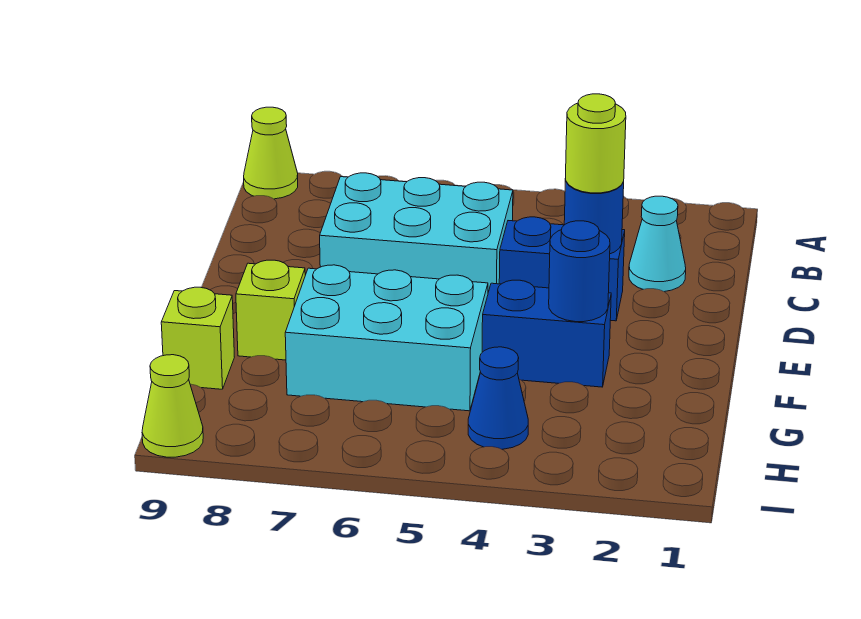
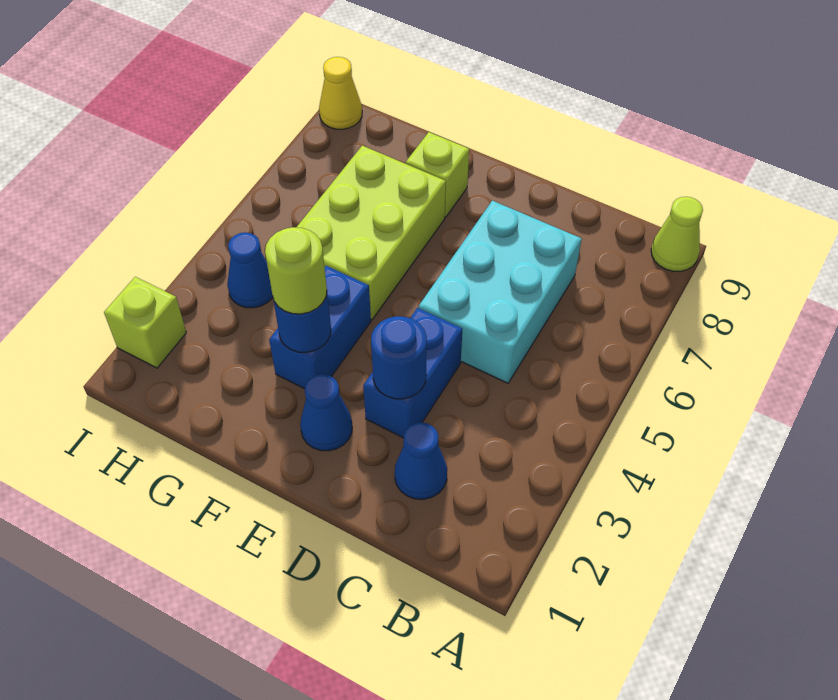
cyan cone C2 level 1 -> blue cone C2 level 1
lime round brick D3 level 3 -> lime round brick F3 level 3
none -> blue cone E2 level 1
cyan brick F5:G7 level 1 -> lime brick F5:G7 level 1
lime brick G9 level 1 -> lime brick I2 level 1
lime cone I9 level 1 -> yellow cone I9 level 1

